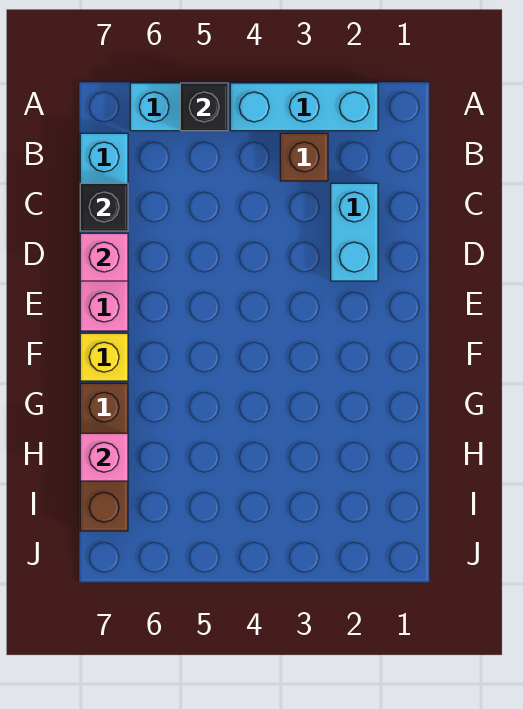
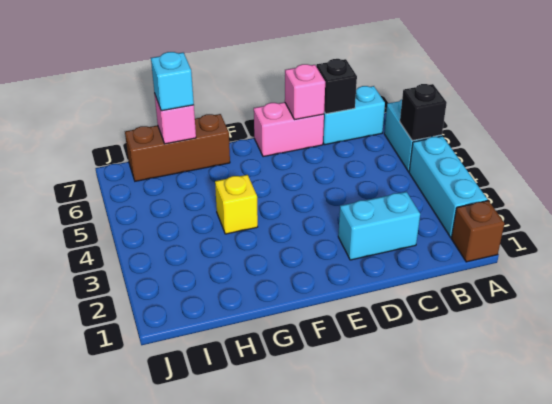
brown brick B3 level 1 -> brown brick A1 level 1
yellow brick F7 level 1 -> yellow brick G4 level 1
none -> cyan brick H7 level 3

